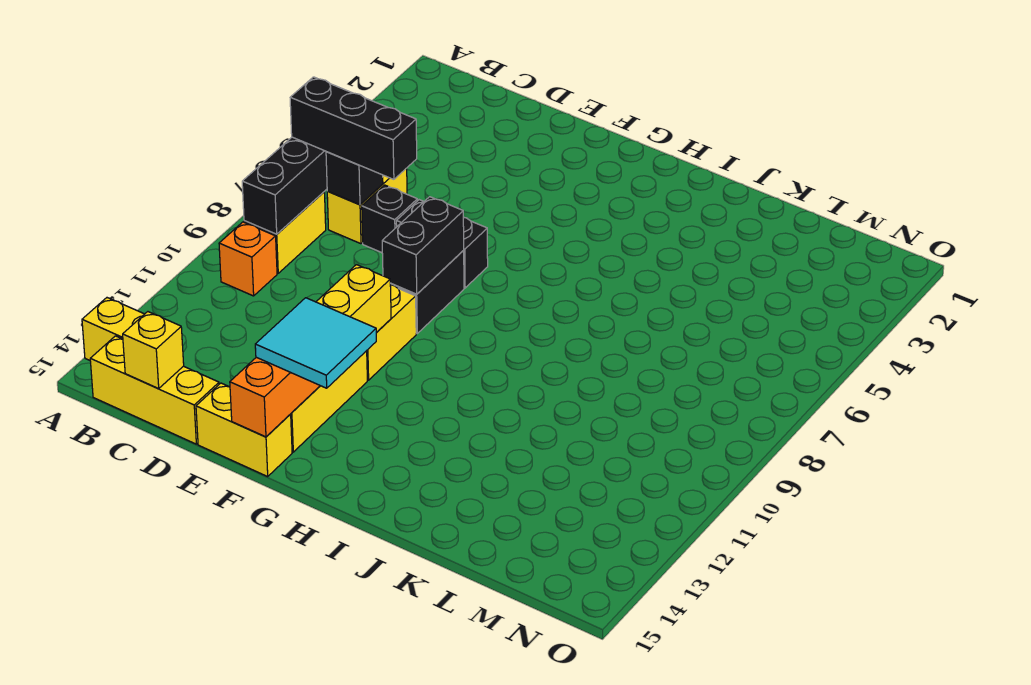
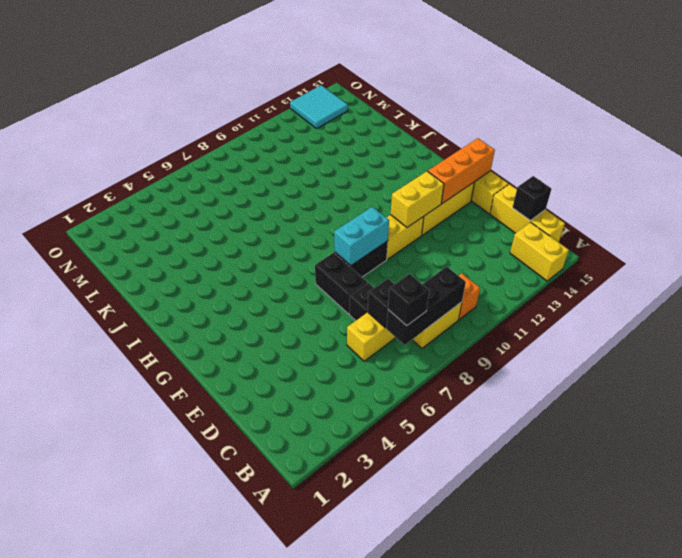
black brick B7:D7 level 3 -> black brick B7 level 3
yellow brick C15 level 2 -> black brick C15 level 2
black brick F8:F9 level 2 -> cyan brick F8:F9 level 2
cyan tile F13:G14 level 3 -> cyan tile N13:O14 level 1

